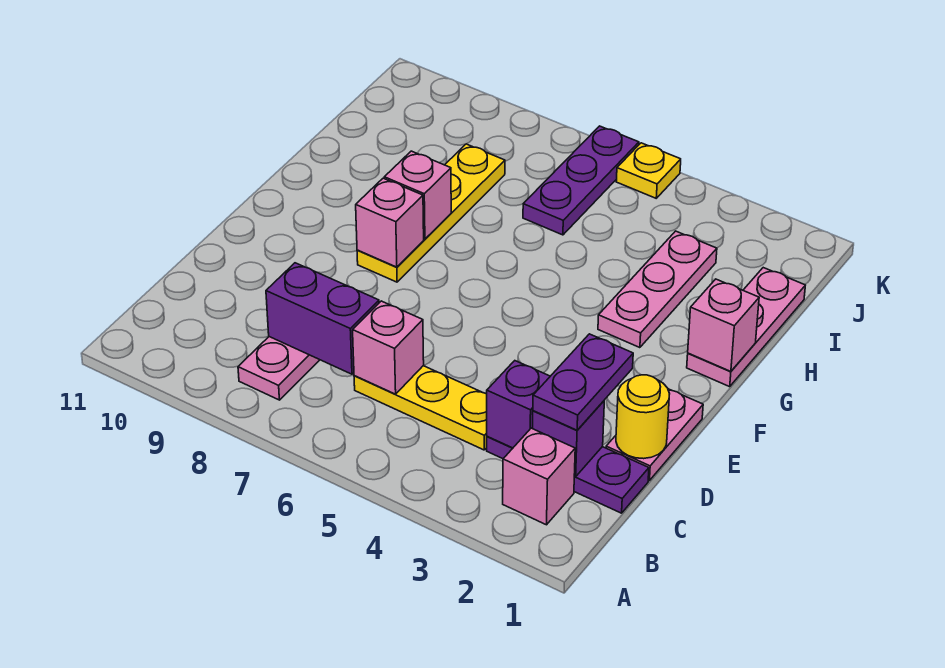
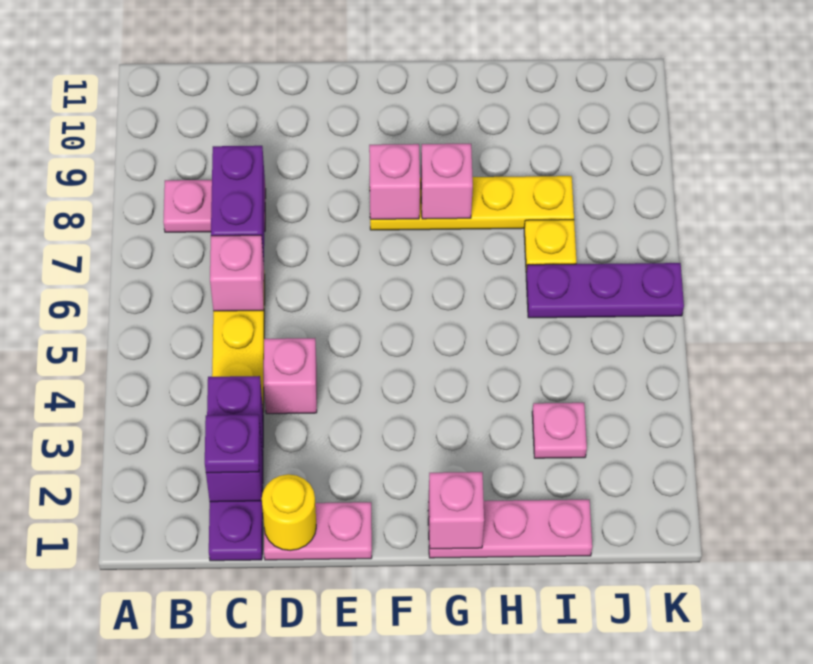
pink brick B2 level 1 -> pink brick D4 level 1
purple plate C2:D2 level 3 -> purple plate C2 level 3
pink plate G3:I3 level 1 -> pink plate I3 level 1
yellow plate K5 level 1 -> yellow plate I7 level 1

